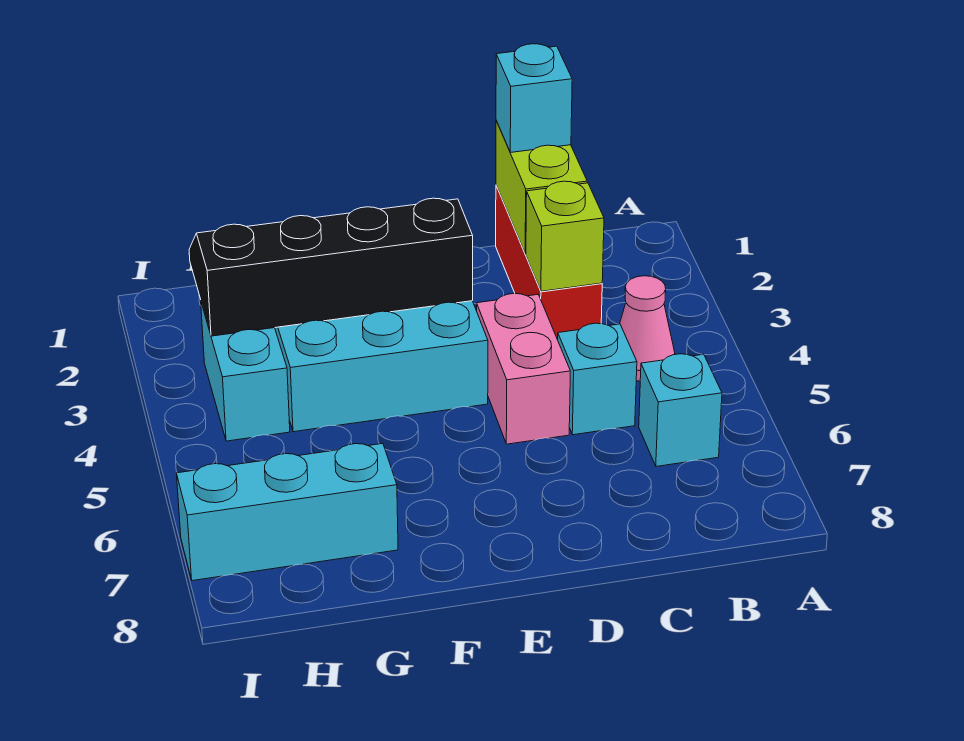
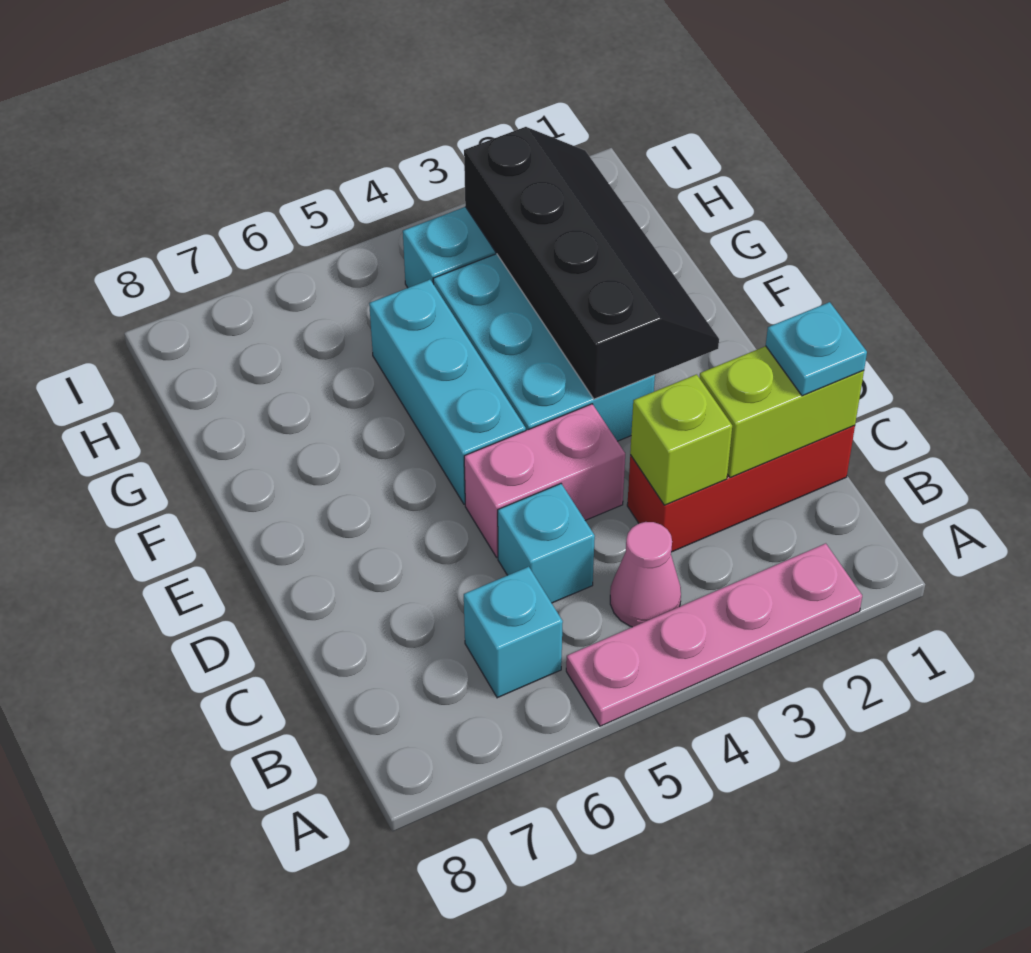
none -> pink plate A2:A5 level 1
cyan brick C1 level 3 -> cyan plate C1 level 3
cyan brick G7:I7 level 1 -> cyan brick E5:G5 level 1

